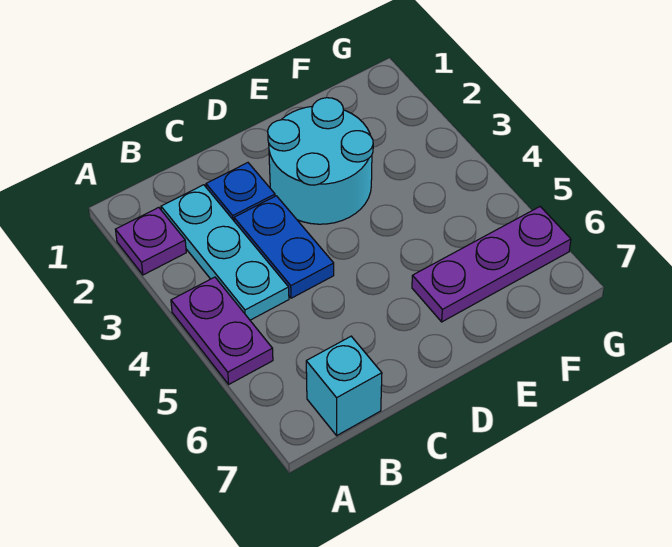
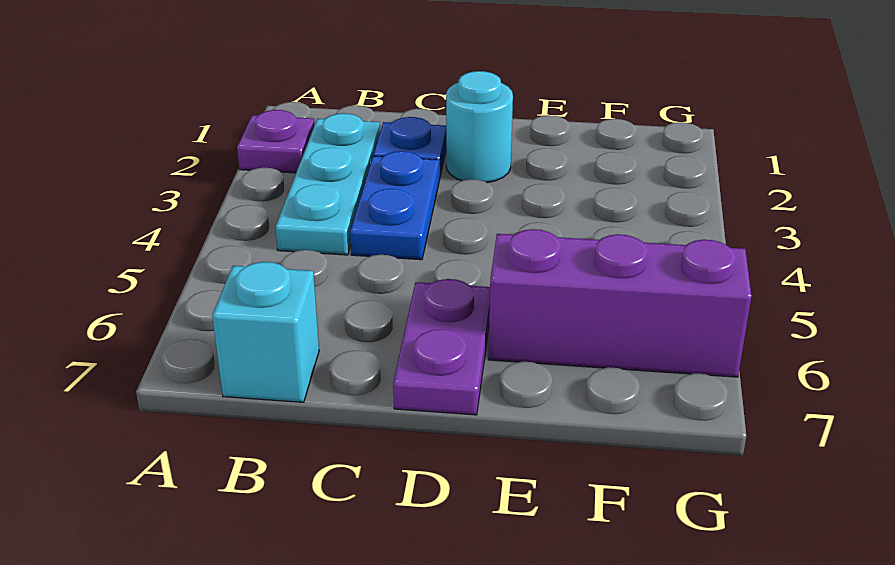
purple plate A4:A5 level 1 -> purple plate D6:D7 level 1
cyan round brick D2:E3 level 1 -> cyan round brick D2 level 1
purple plate E6:G6 level 1 -> purple brick E6:G6 level 1

